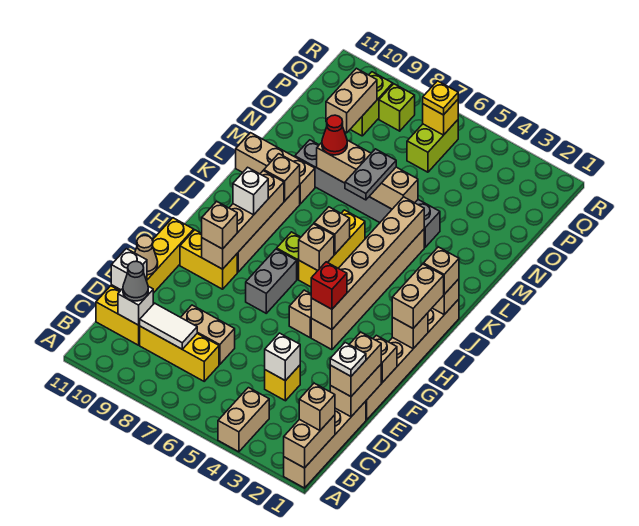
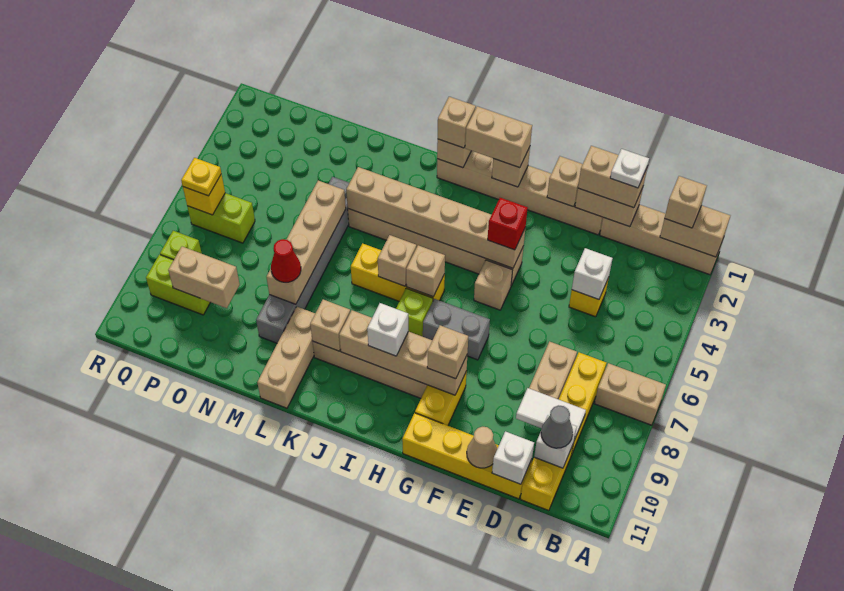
tan brick A4:B4 level 1 -> tan brick A7:B7 level 1
white tile C8:C9 level 2 -> white tile C9:D9 level 2
grey plate L6:M6 level 3 -> none

